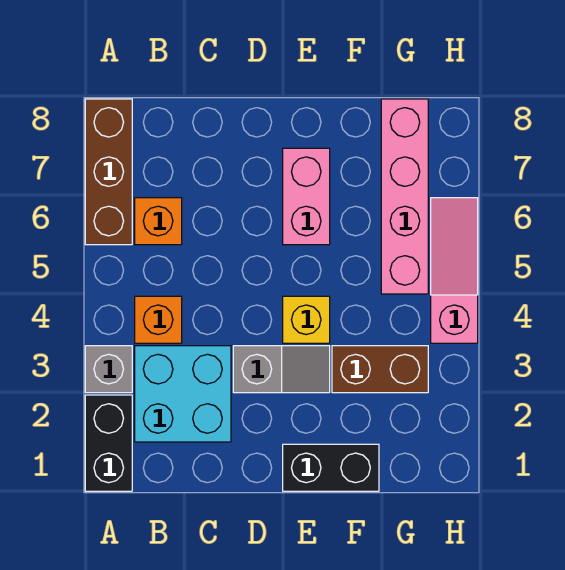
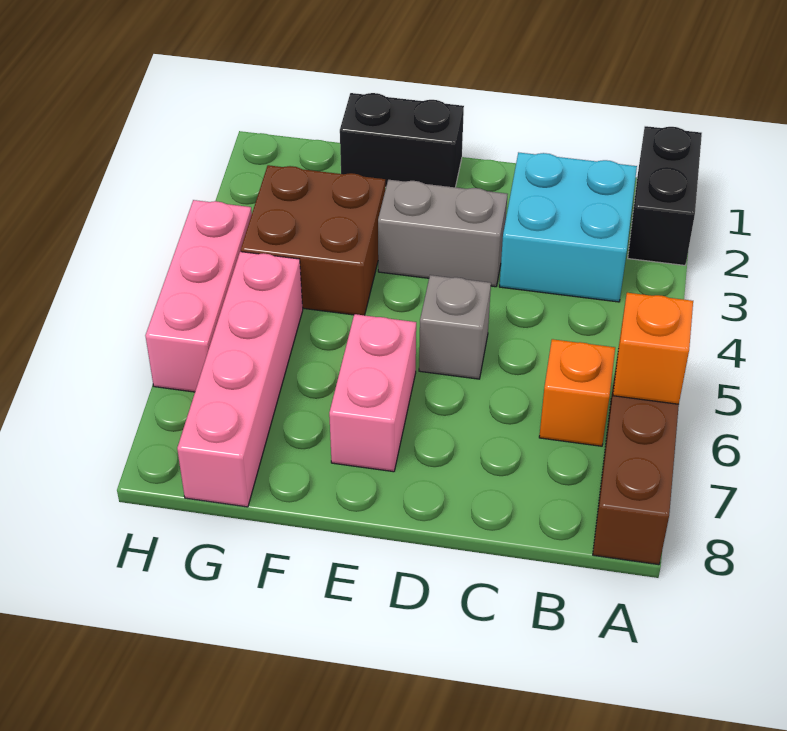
grey brick A3 level 1 -> grey brick D5 level 1
orange brick B4 level 1 -> orange brick A6 level 2
grey slope D3:E3 level 1 top D -> grey brick D3:E3 level 1
yellow brick E4 level 1 -> none
brown brick F3:G3 level 1 -> brown brick F3:G4 level 1
pink slope H4:H6 level 1 top 4 -> pink brick H4:H6 level 1

